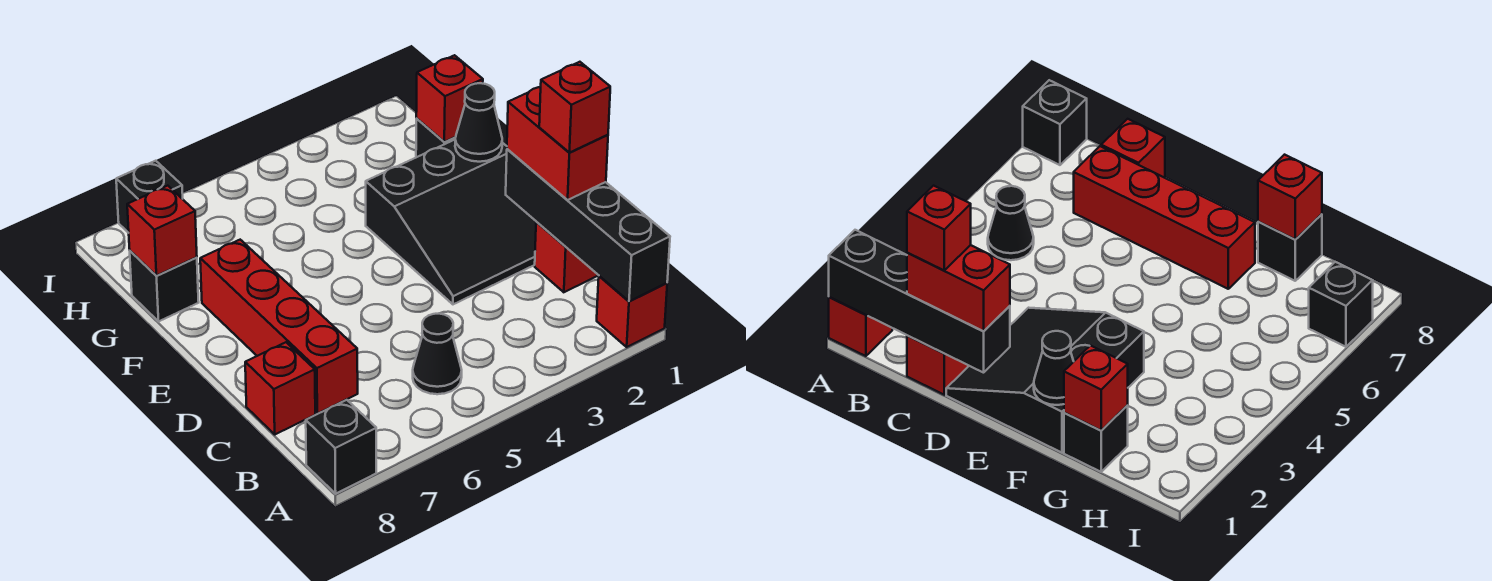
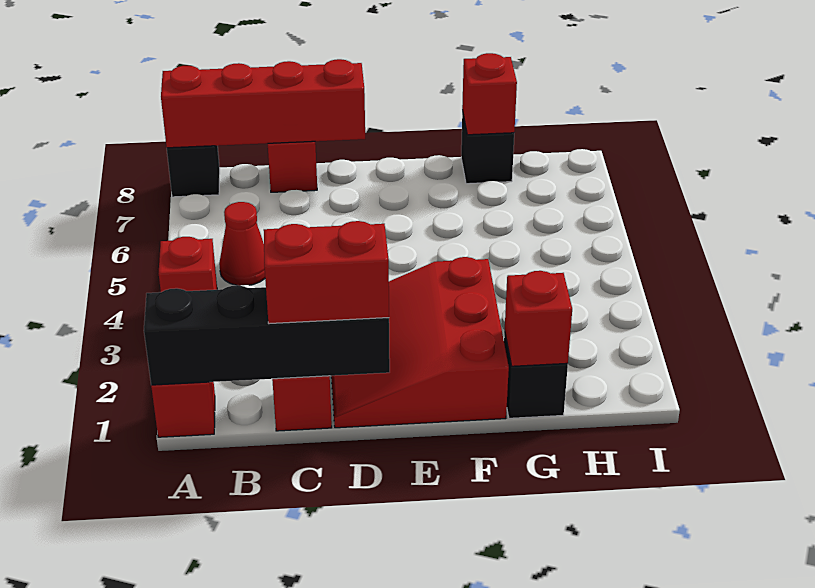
black cone B5 level 1 -> red cone B5 level 1
red brick C1 level 4 -> red brick A4 level 1
red brick C7:F7 level 1 -> red brick A8:D8 level 2
black slope D1:F3 level 1 top F -> red slope D1:F3 level 1 top F
black cone F1 level 2 -> none
black brick I7 level 1 -> none

